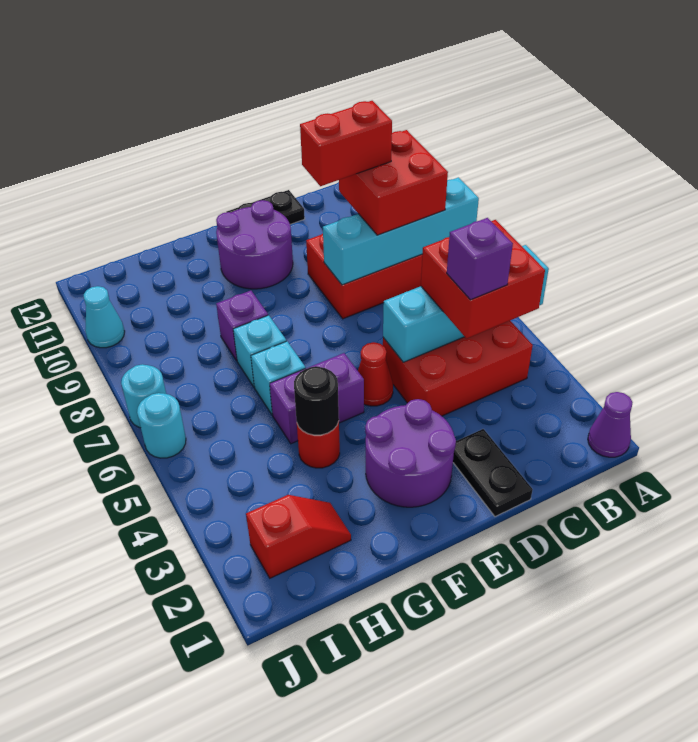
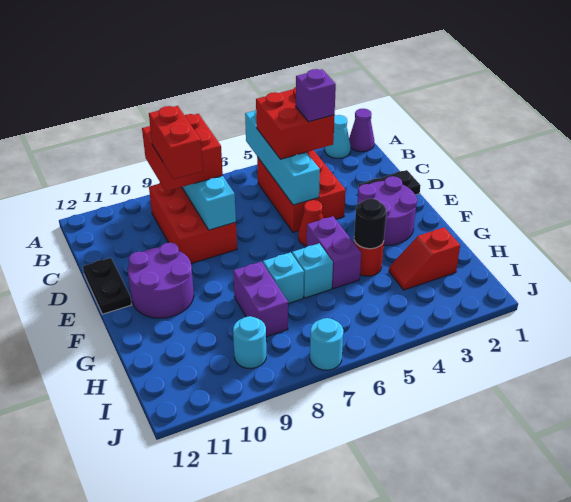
purple brick G8 level 1 -> purple brick G8:H8 level 1
red slope H2:I2 level 1 top I -> red slope H2:H3 level 1 top 2
cyan round brick J6 level 1 -> cyan round brick I9 level 1
cyan cone J10 level 1 -> cyan cone A2 level 1

